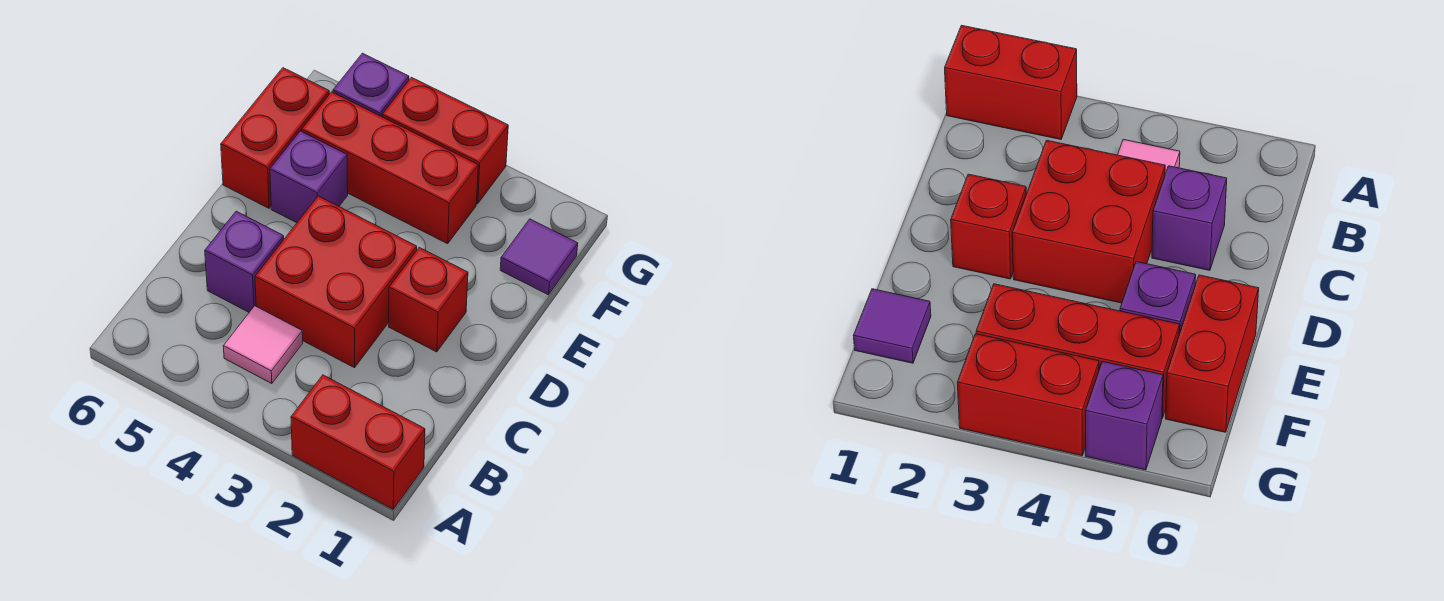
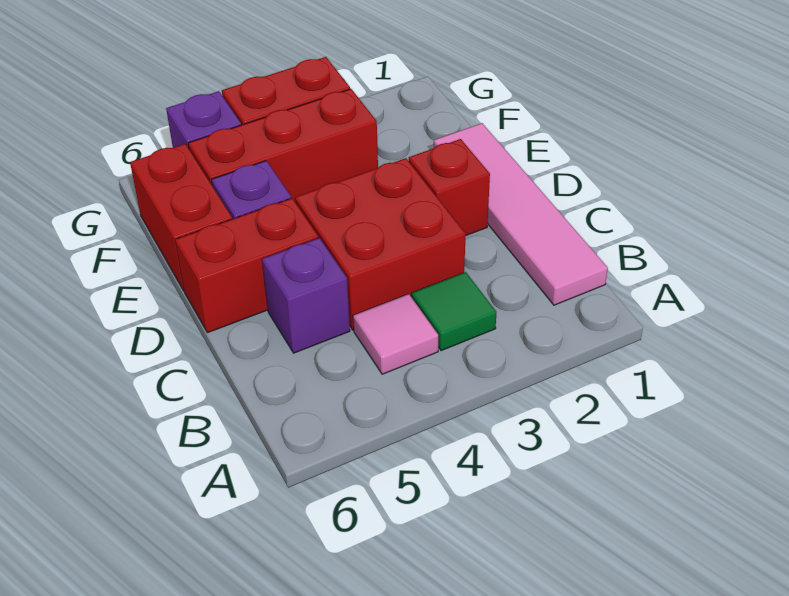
red brick A1:A2 level 1 -> red brick D5:D6 level 1
none -> pink tile B1:E1 level 1
none -> green tile B3 level 1
purple tile F1 level 1 -> none

